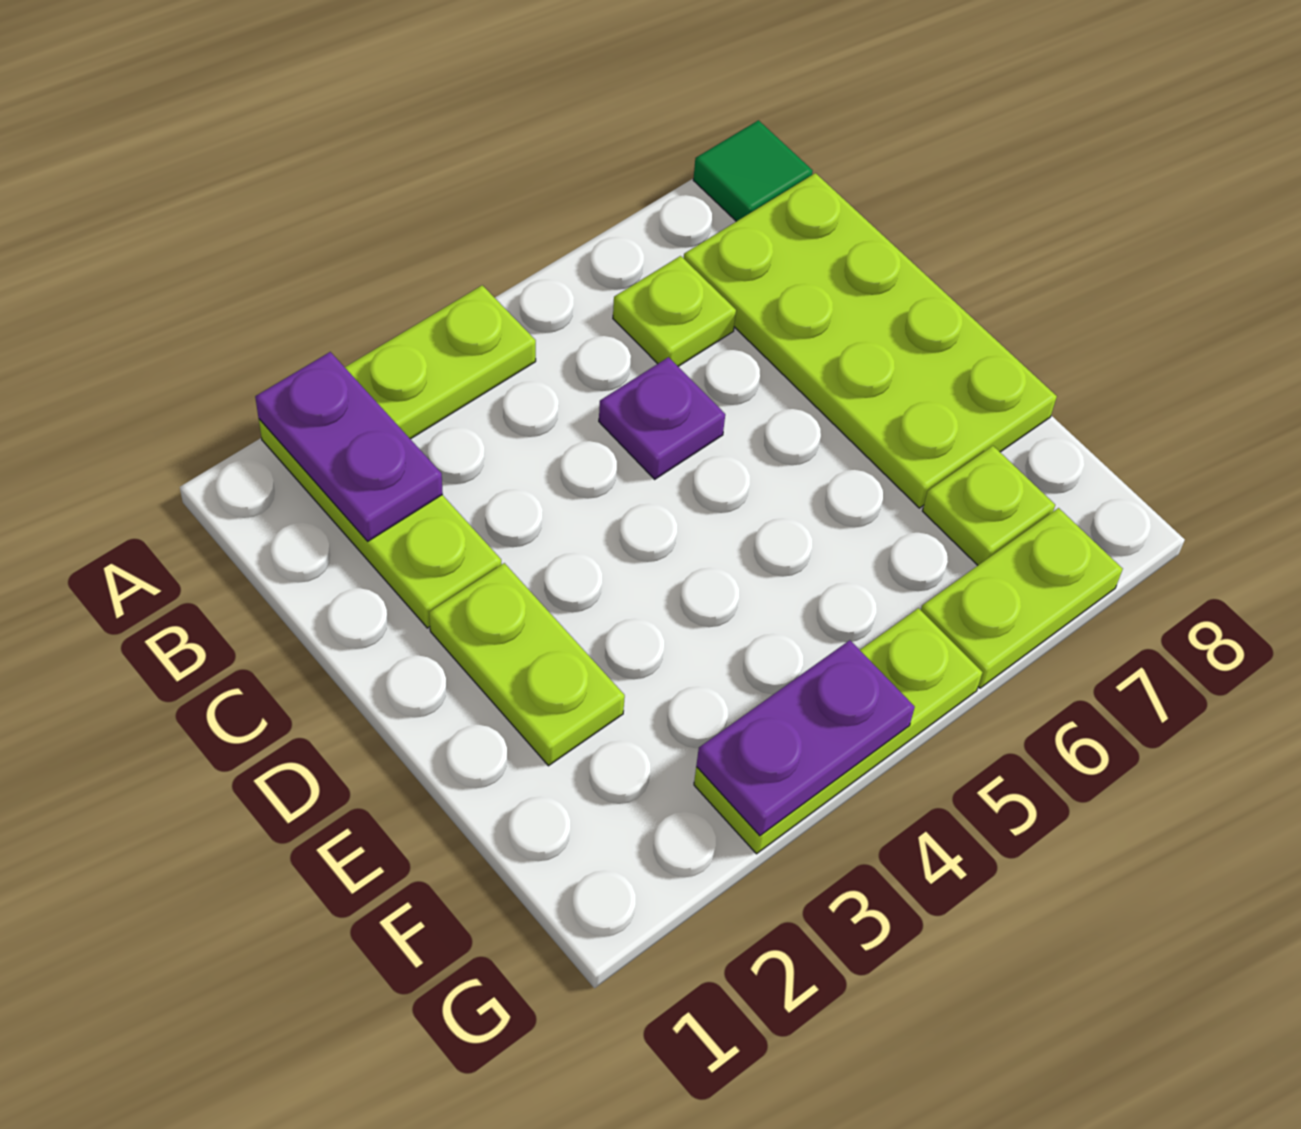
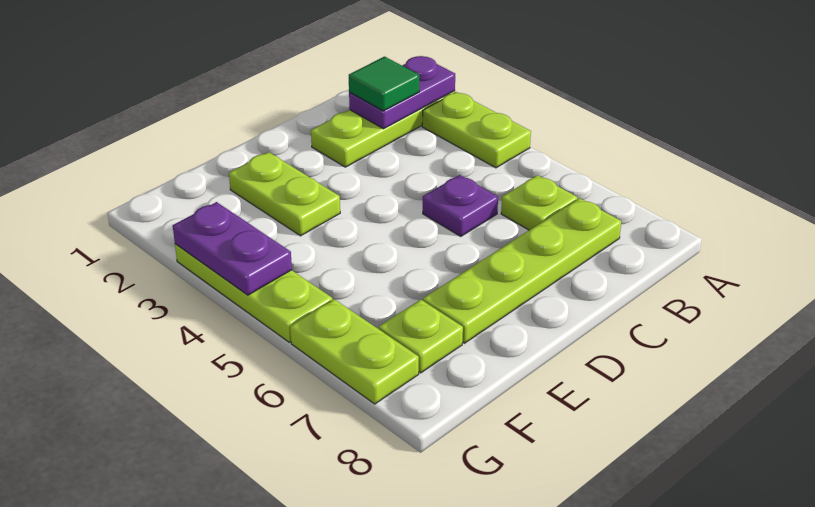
green tile A8 level 1 -> green tile B2 level 3
lime plate B7:E8 level 1 -> lime plate B7:E7 level 1
lime plate D2:E2 level 1 -> lime plate E2:E3 level 1

